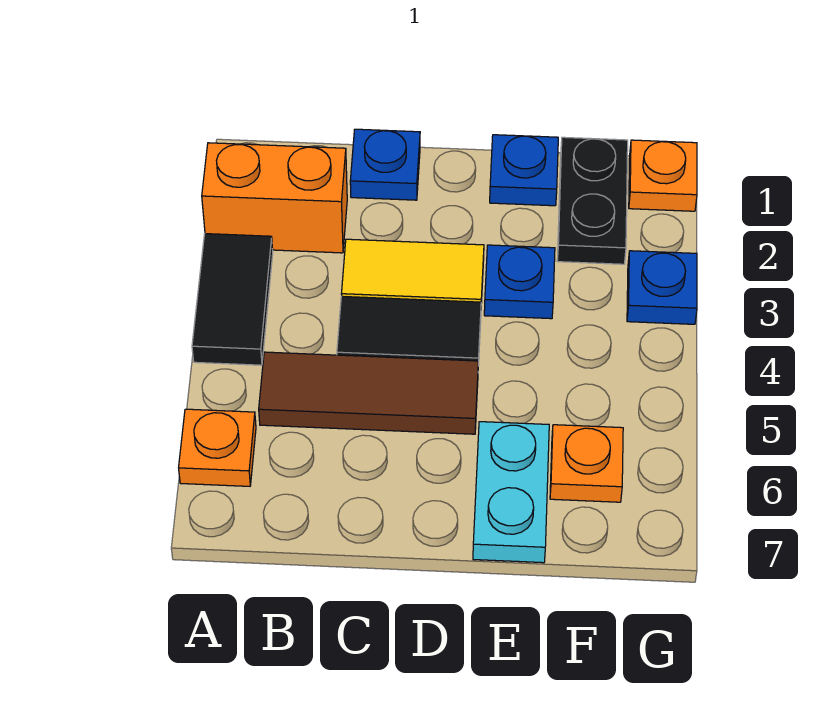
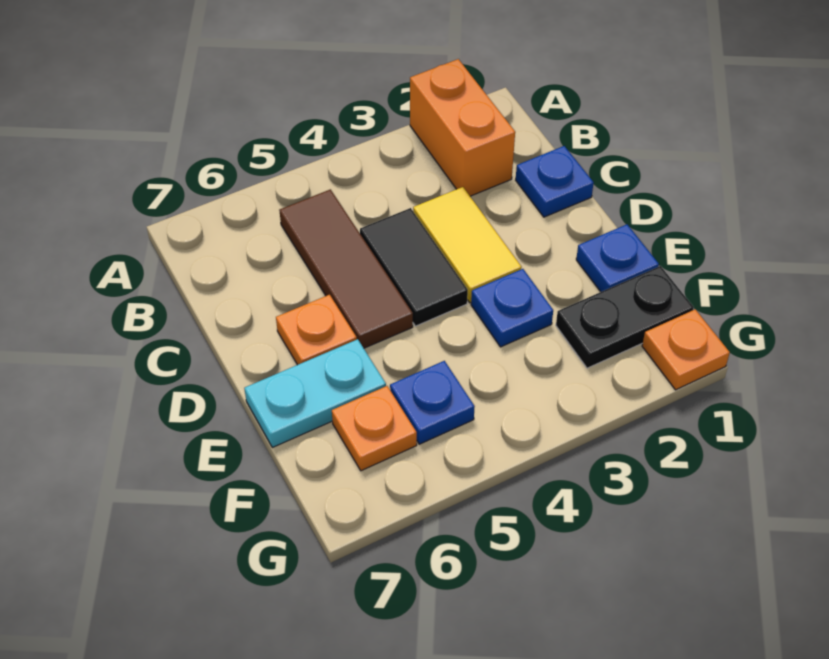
black tile A3:A4 level 1 -> none
orange plate A6 level 1 -> orange plate D6 level 1
blue plate G3 level 1 -> blue plate F5 level 1

